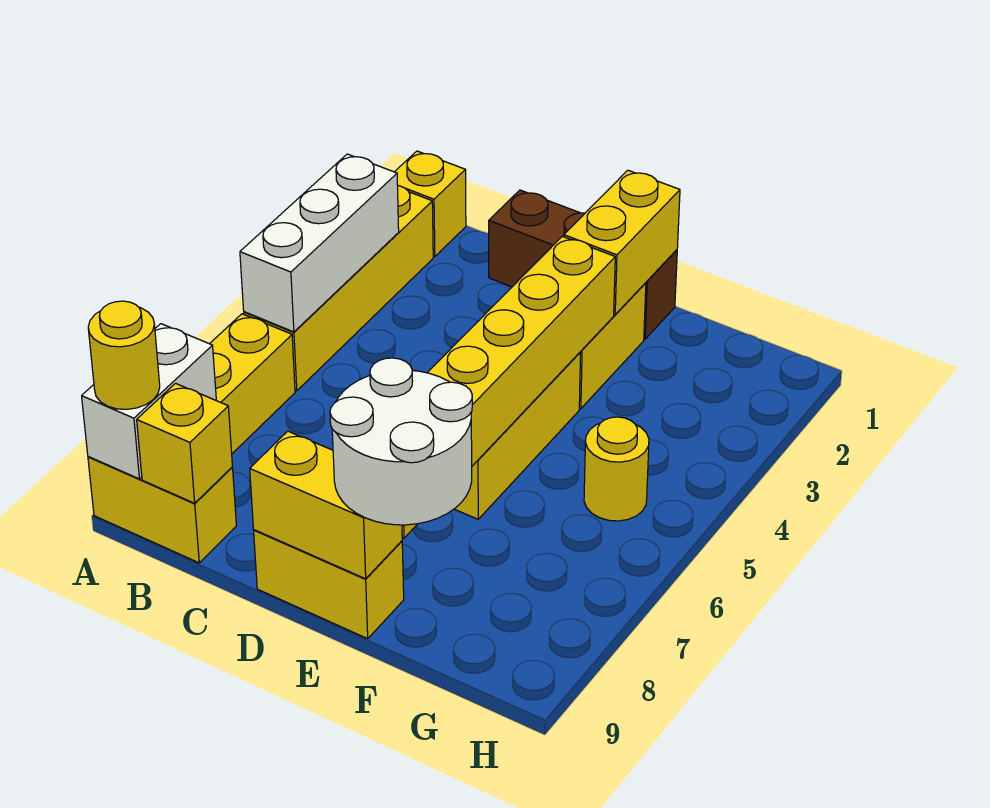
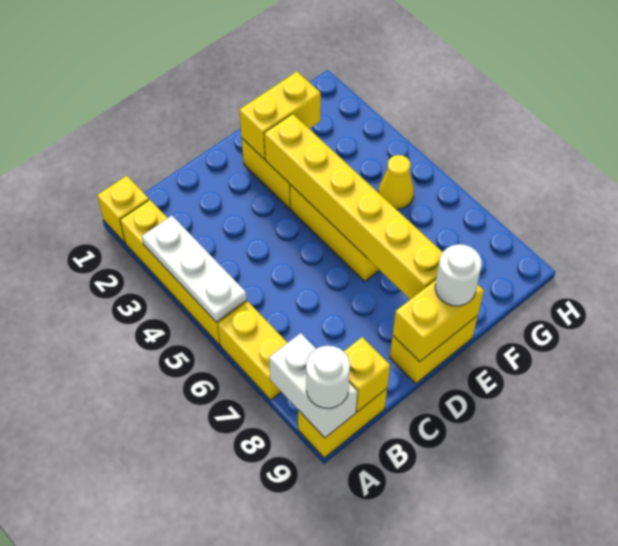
white brick A3:A5 level 2 -> white plate A3:A5 level 2
yellow round brick A9 level 3 -> white round brick A9 level 3
brown brick C1:E1 level 1 -> none
yellow brick E1:E2 level 2 -> yellow brick E2:F2 level 2
white round brick E8:F9 level 3 -> white round brick E9 level 3
yellow round brick G5 level 1 -> yellow cone G5 level 1

